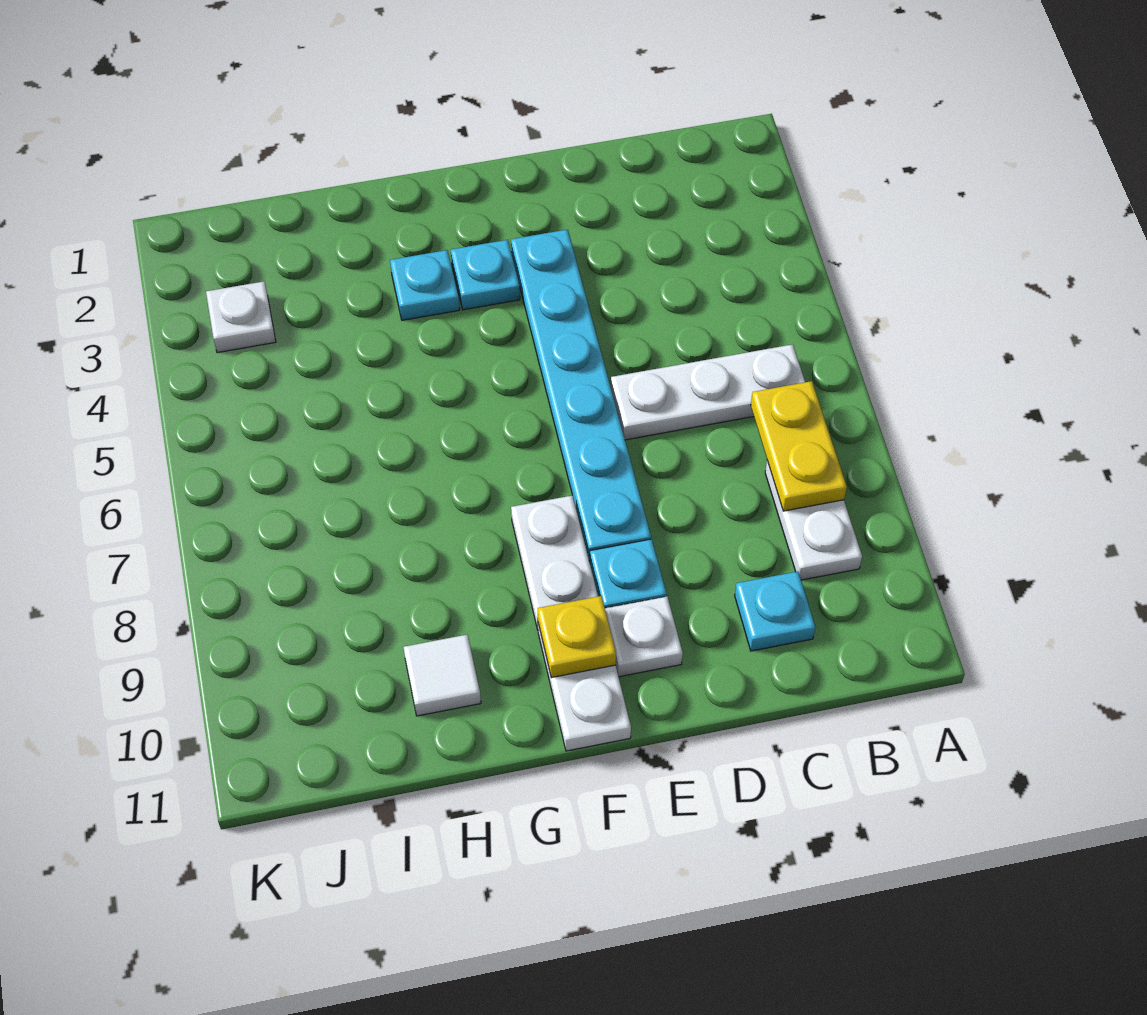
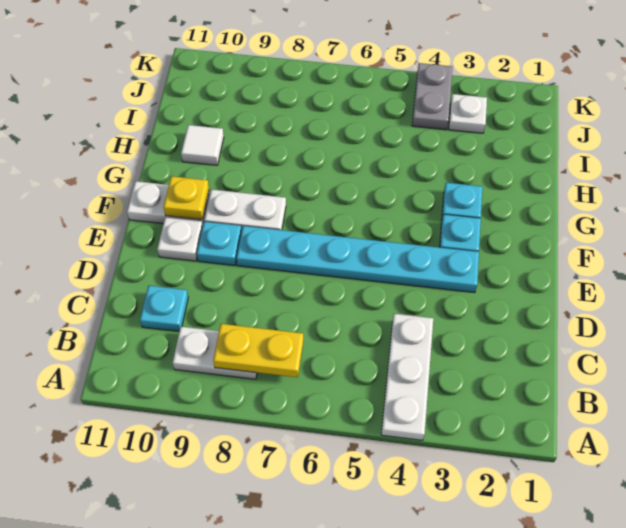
white plate B6:D6 level 1 -> white plate A4:C4 level 1
none -> grey plate J4:K4 level 1

